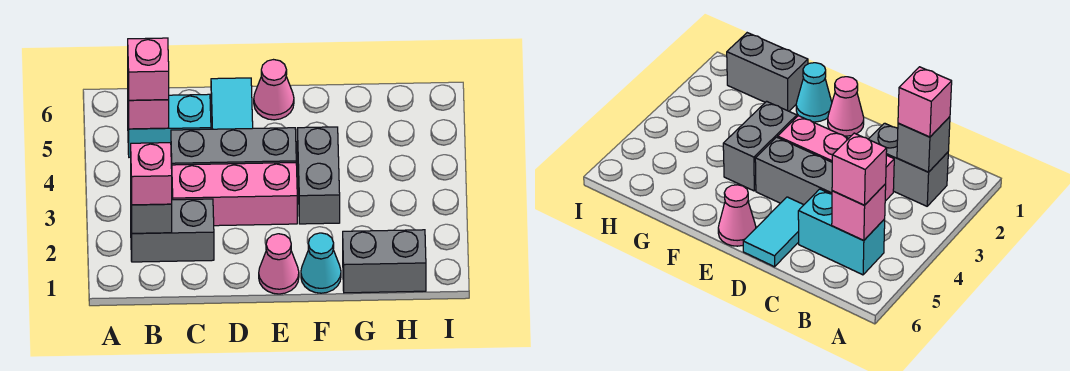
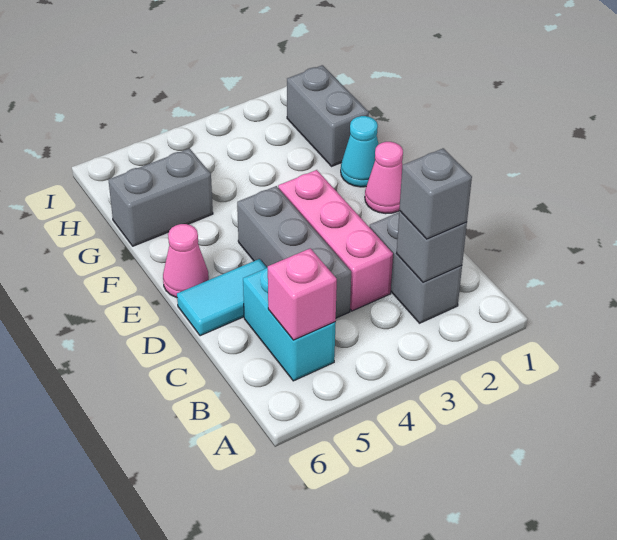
pink brick B2 level 3 -> grey brick B2 level 3
pink brick B5 level 3 -> none
grey brick F3:F4 level 1 -> grey brick G5:G6 level 1

